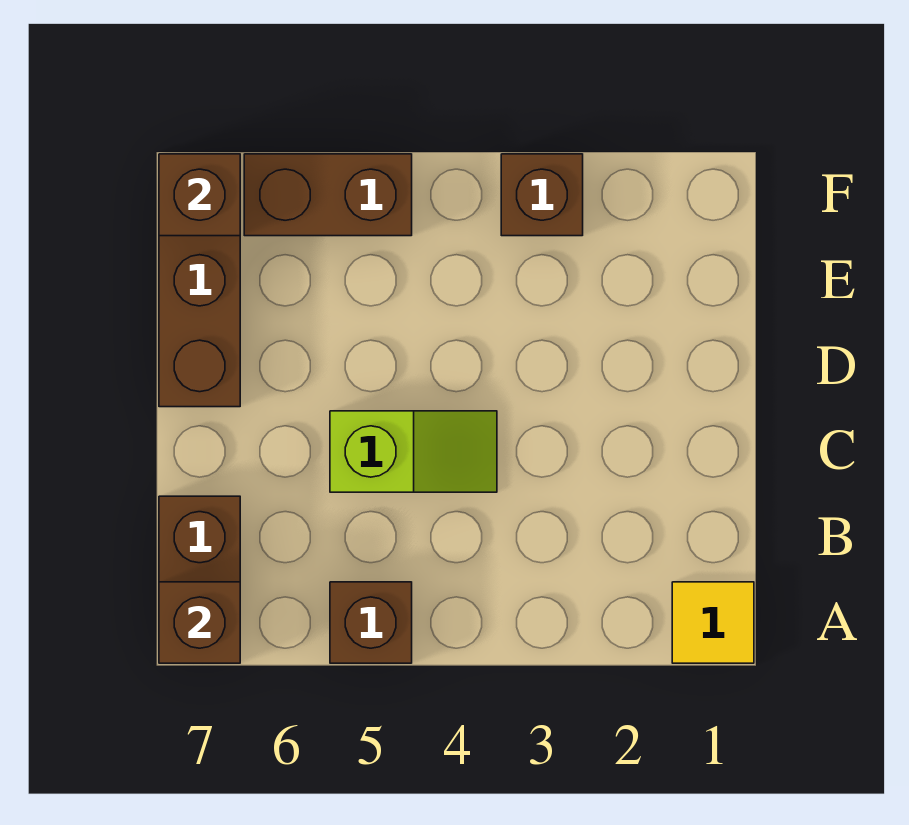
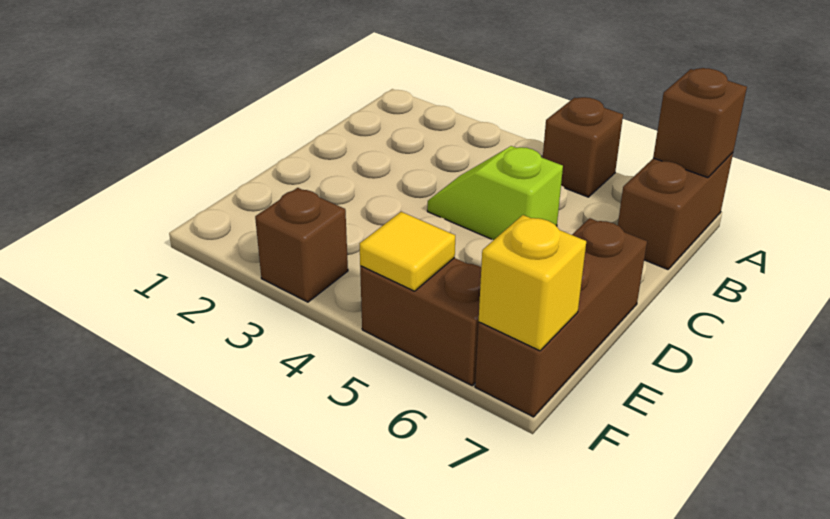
yellow tile A1 level 1 -> yellow tile F5 level 2
brown brick F7 level 2 -> yellow brick F7 level 2

